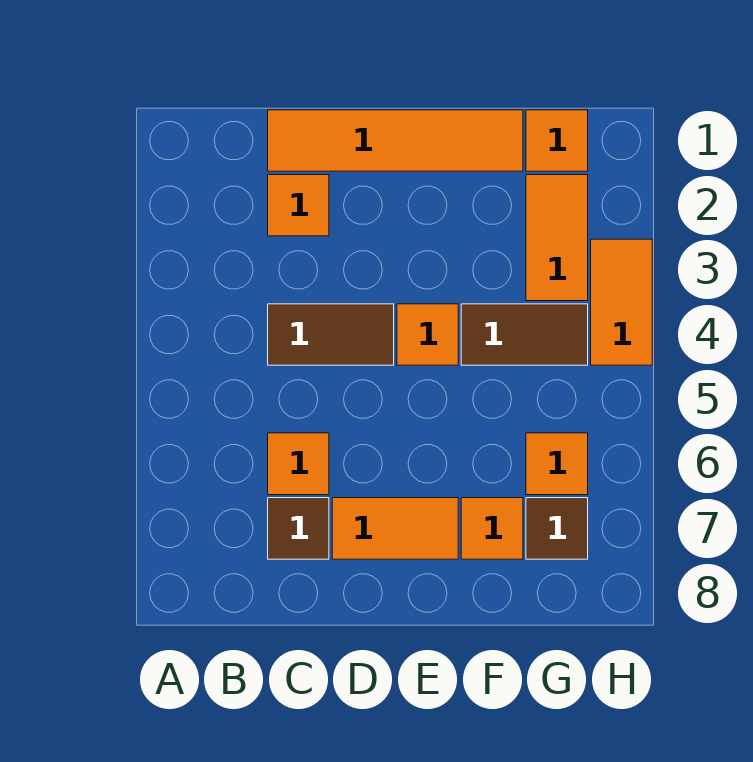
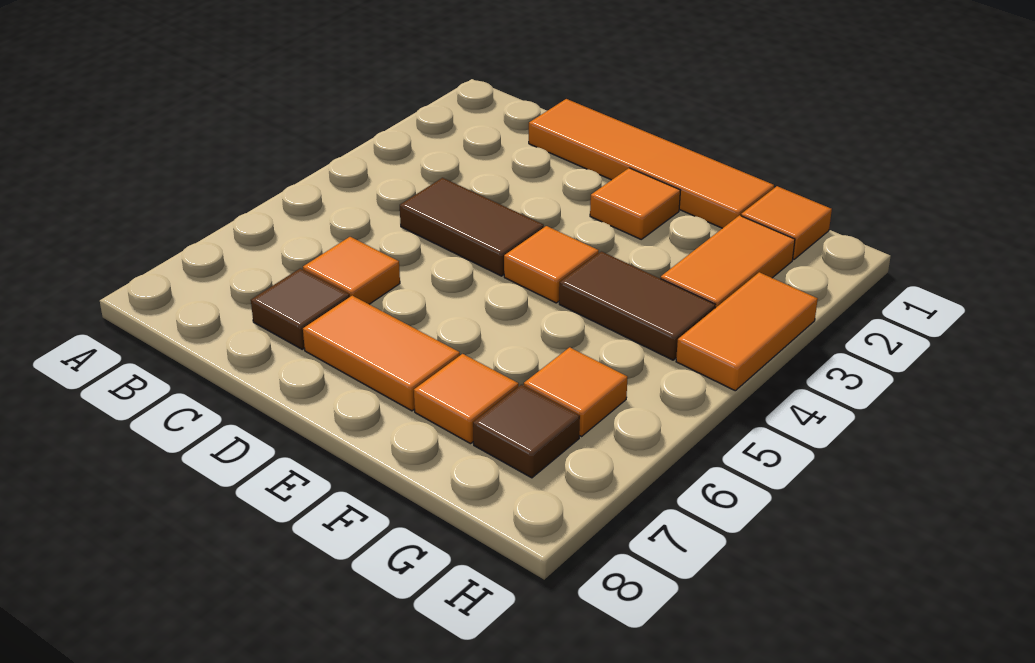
orange tile C2 level 1 -> orange tile E2 level 1

